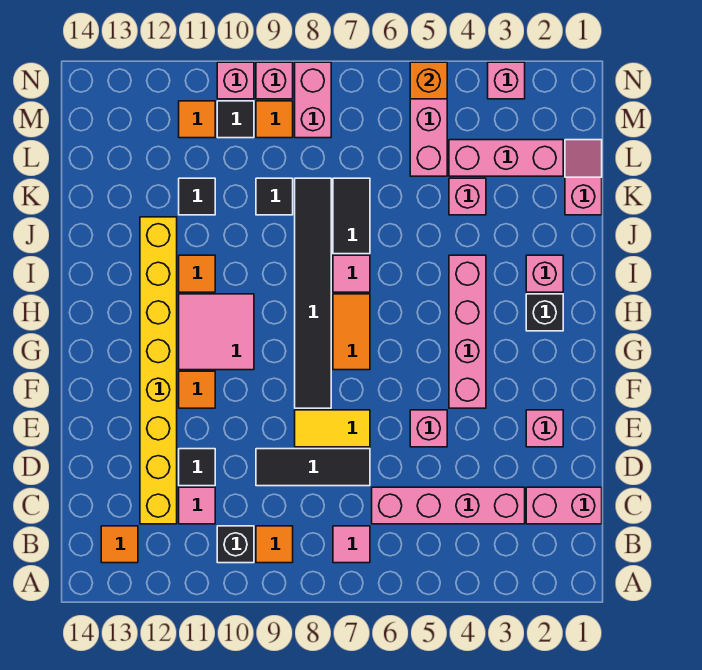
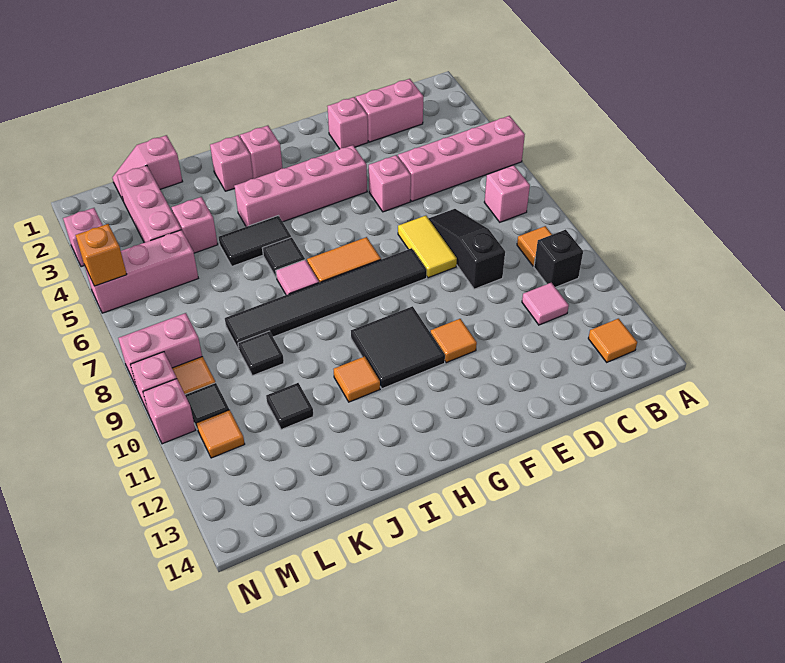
pink tile B7 level 1 -> pink brick B7 level 1
pink brick C1:C2 level 1 -> pink brick C2:D2 level 1
pink brick C3:C6 level 1 -> pink brick A5:D5 level 1
yellow brick C12:J12 level 1 -> none
black tile D7:D9 level 1 -> black slope D7:D9 level 1 top 9
black tile D11 level 1 -> black tile I6 level 1
pink tile G10:H11 level 1 -> black tile G10:H11 level 1
black brick H2 level 1 -> pink brick H2 level 1
black tile J7:K7 level 1 -> black tile I5:J5 level 1

